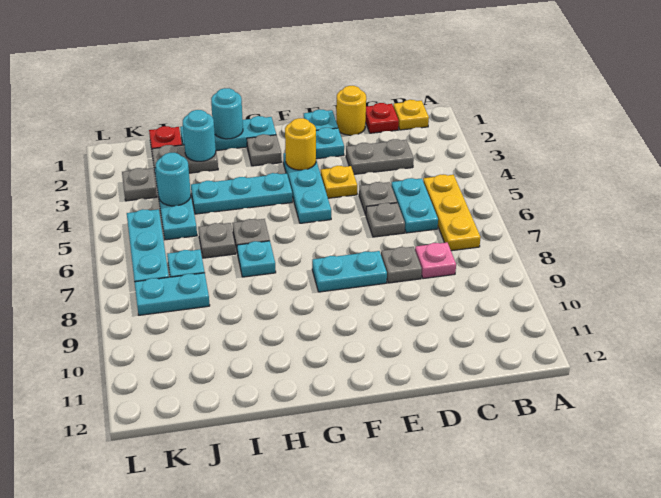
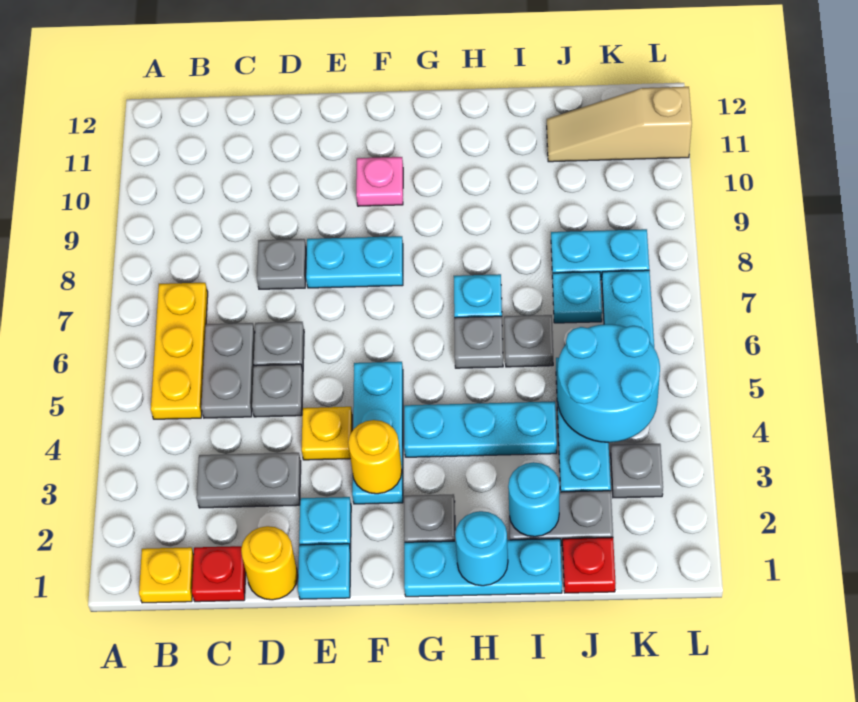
cyan plate C5:C6 level 1 -> grey plate C5:C6 level 1
pink plate C8 level 1 -> pink plate F10 level 1
cyan round brick J4 level 2 -> cyan round brick J4:K5 level 2
none -> tan slope J11:L11 level 1 top L

